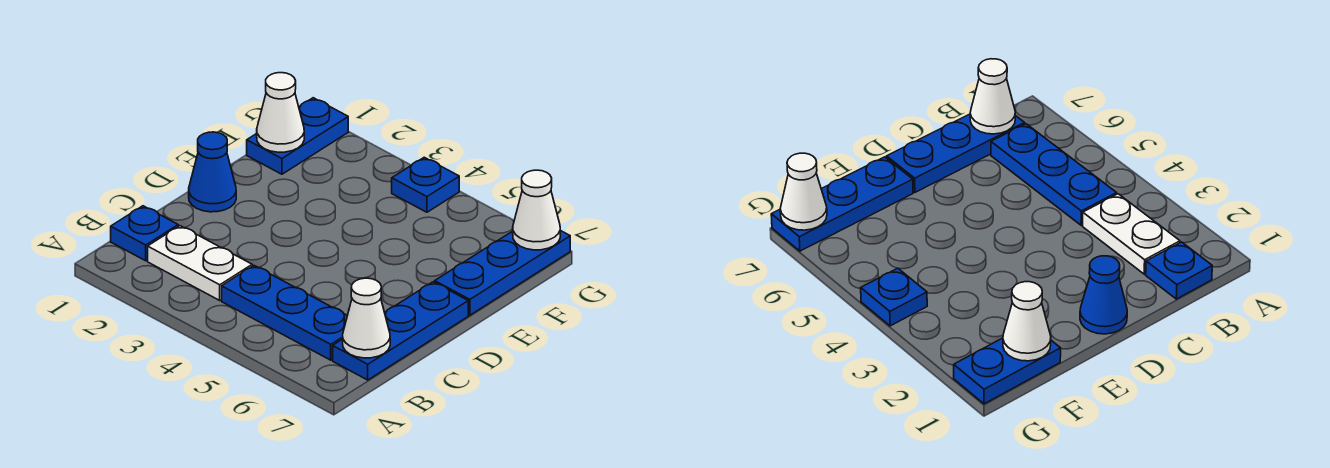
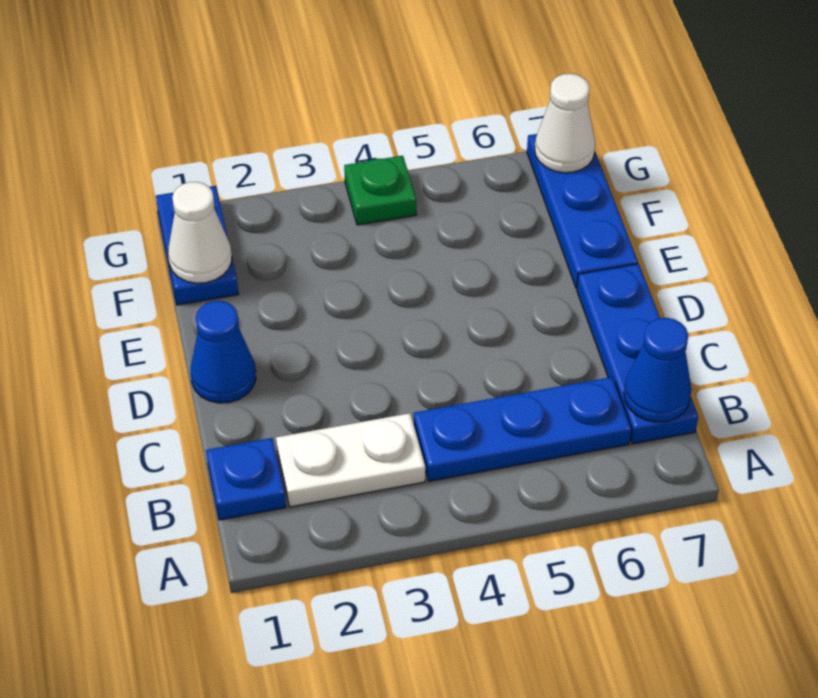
white cone B7 level 2 -> blue cone B7 level 2
blue plate G4 level 1 -> green plate G4 level 1

